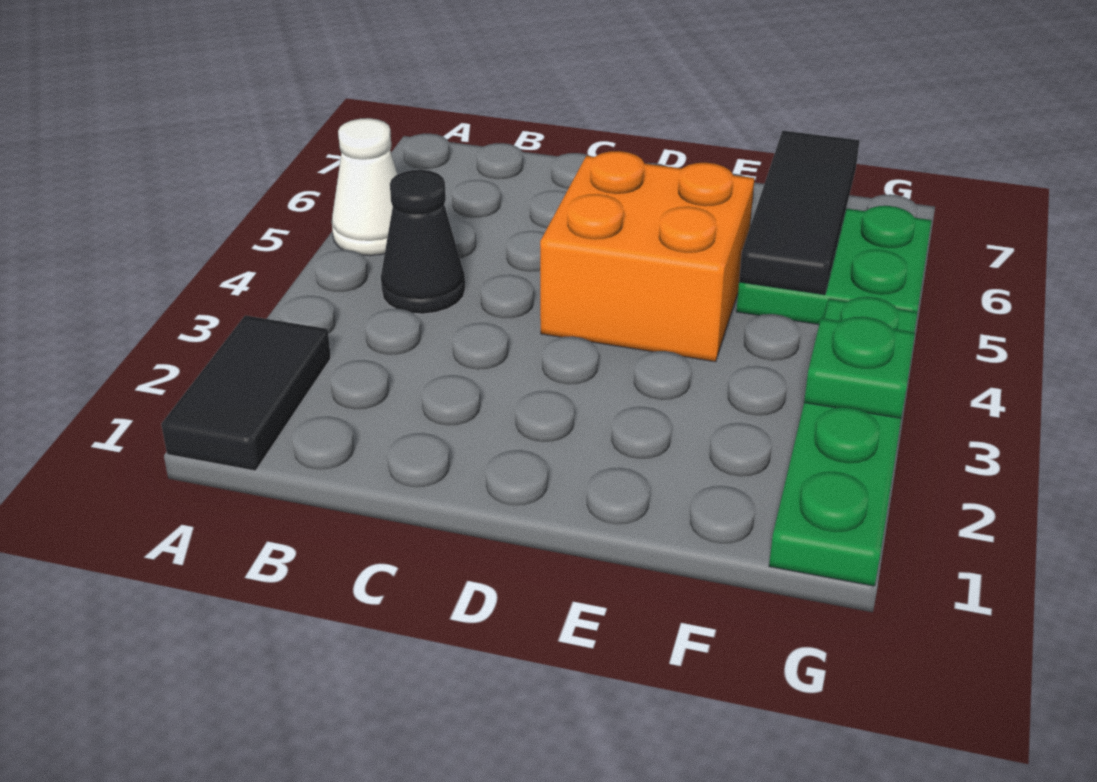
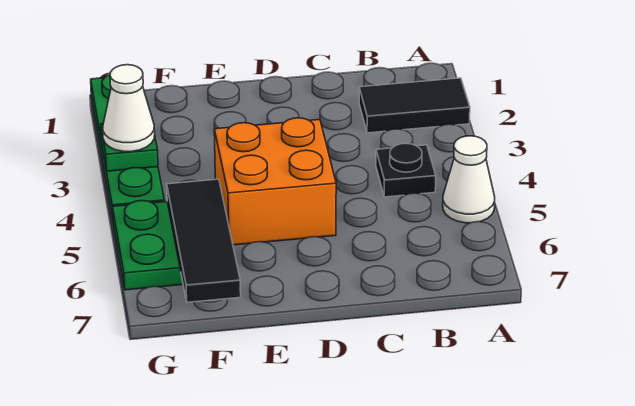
black tile A1:A2 level 1 -> black tile A2:B2 level 1
black cone B4 level 1 -> black plate B4 level 1
none -> white cone G3 level 3

